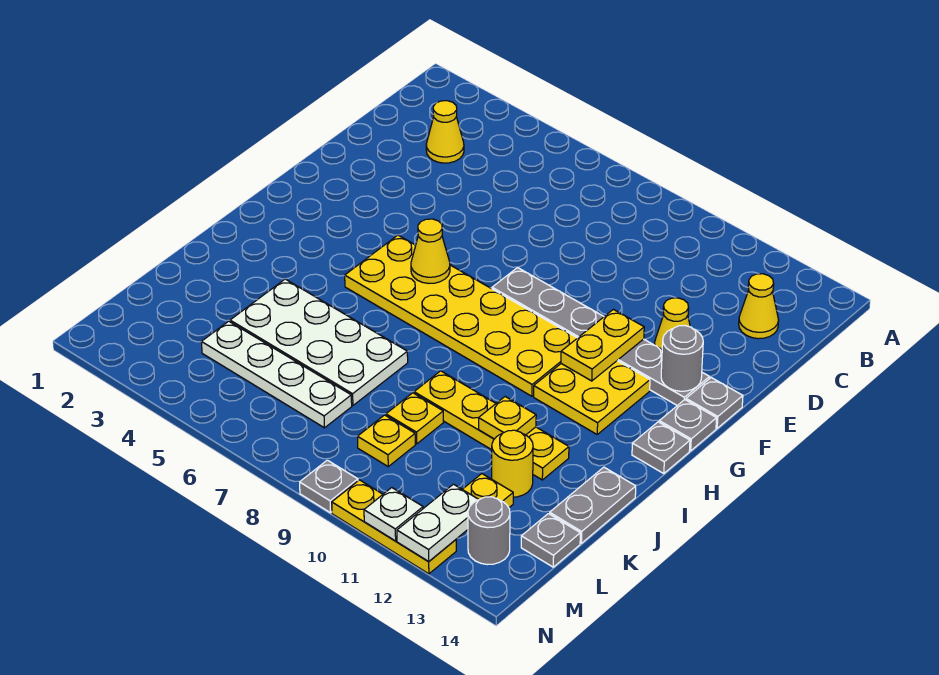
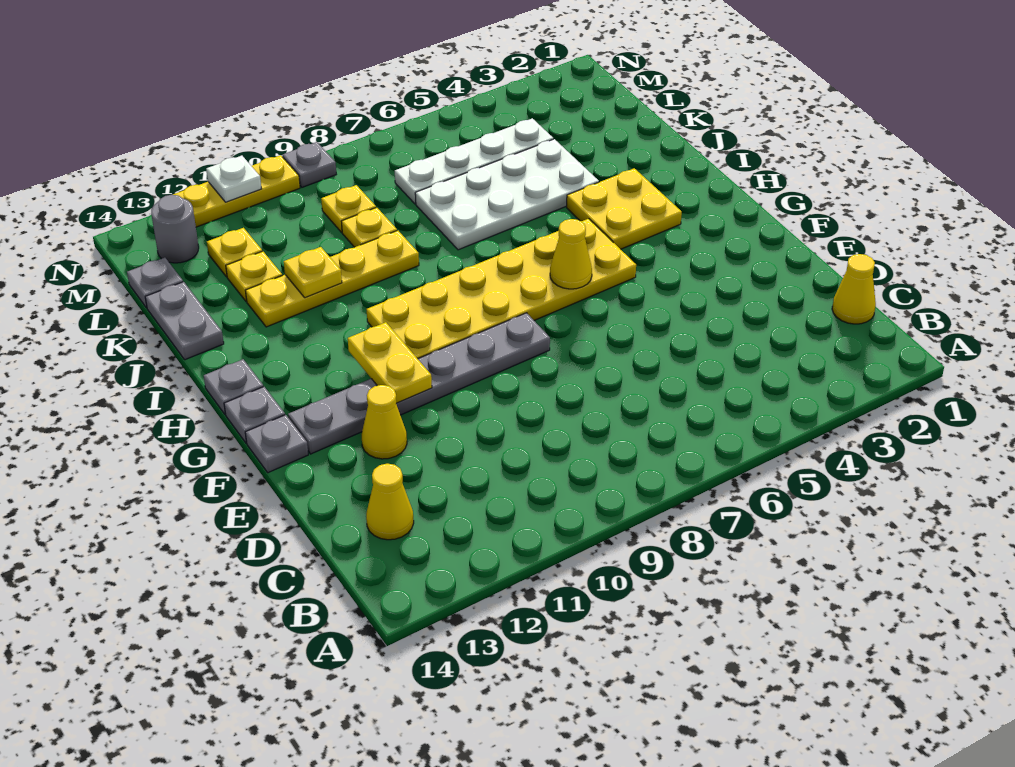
yellow cone C3 level 1 -> yellow cone C1 level 1
grey round brick F13 level 2 -> none
yellow plate G11:H12 level 1 -> yellow plate H3:I4 level 1
yellow round brick K12 level 1 -> yellow plate K12 level 1
white plate M12:N12 level 2 -> none

